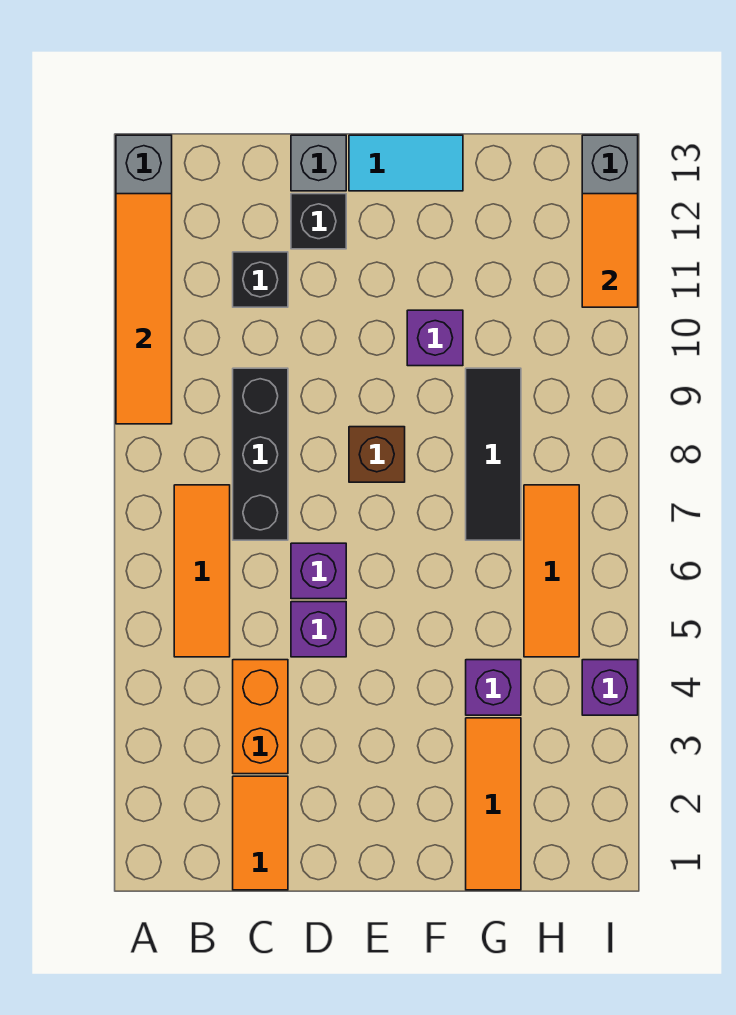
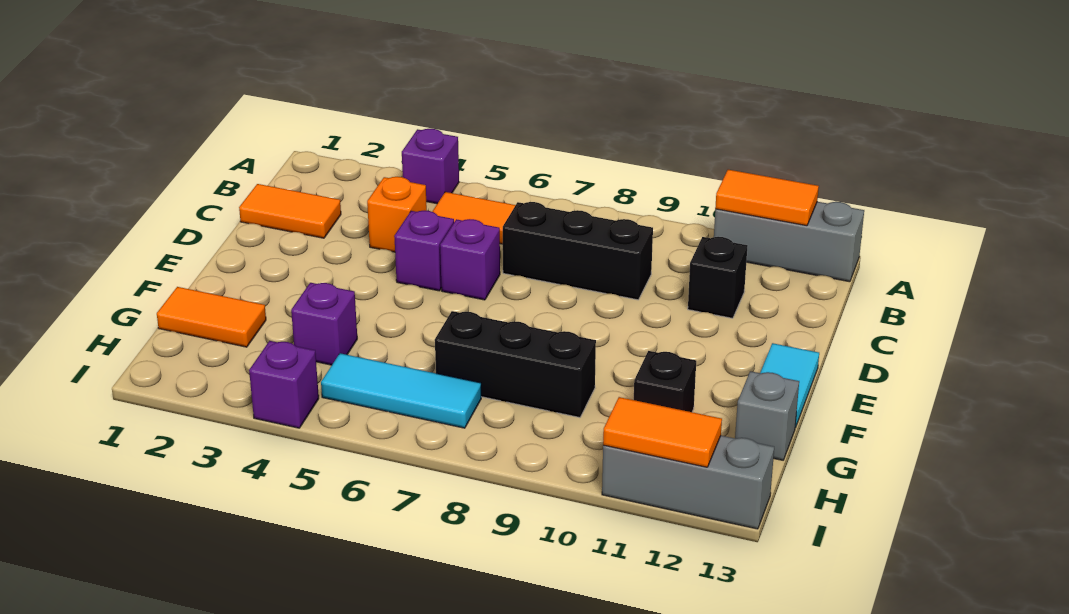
orange tile A9:A12 level 2 -> orange tile A11:A12 level 2
orange brick C3:C4 level 1 -> orange brick C4 level 1
black brick D12 level 1 -> black brick G11 level 1
grey brick D13 level 1 -> grey brick G13 level 1
brown brick E8 level 1 -> none
purple brick F10 level 1 -> purple brick A4 level 1
orange tile G1:G3 level 1 -> orange tile G1:G2 level 1
black tile G7:G9 level 1 -> black brick G7:G9 level 1
orange tile H5:H7 level 1 -> cyan tile H5:H7 level 1

